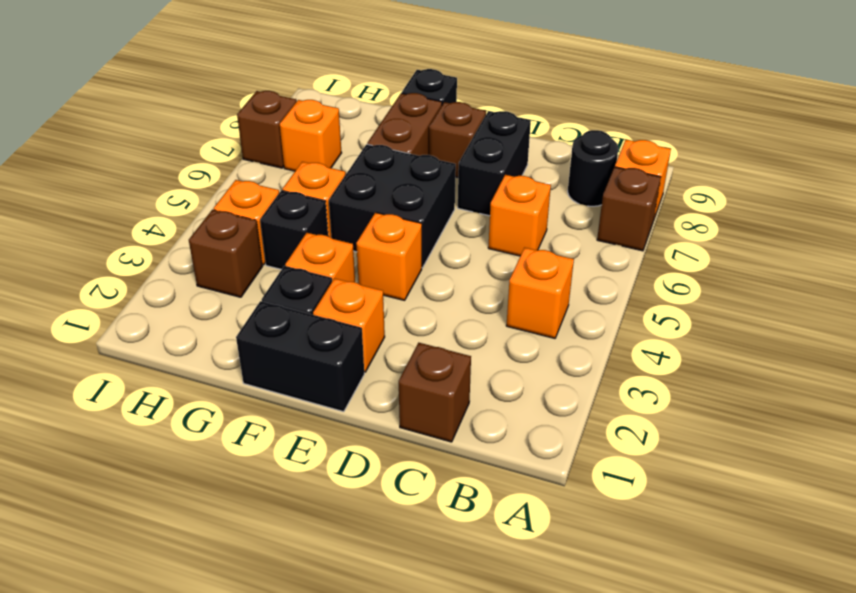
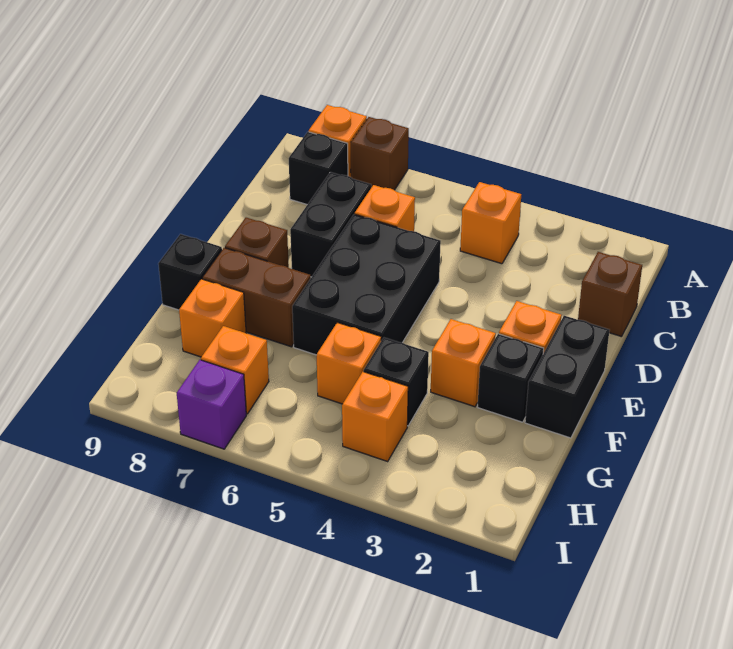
black round brick B8 level 1 -> black brick B8 level 1
black brick D7:D8 level 1 -> black brick C7:D7 level 1
orange brick E4 level 1 -> orange brick G8 level 1
black brick E5:F6 level 1 -> black brick D5:F6 level 1
brown brick H3 level 1 -> none
brown brick I7 level 1 -> purple brick I7 level 1

